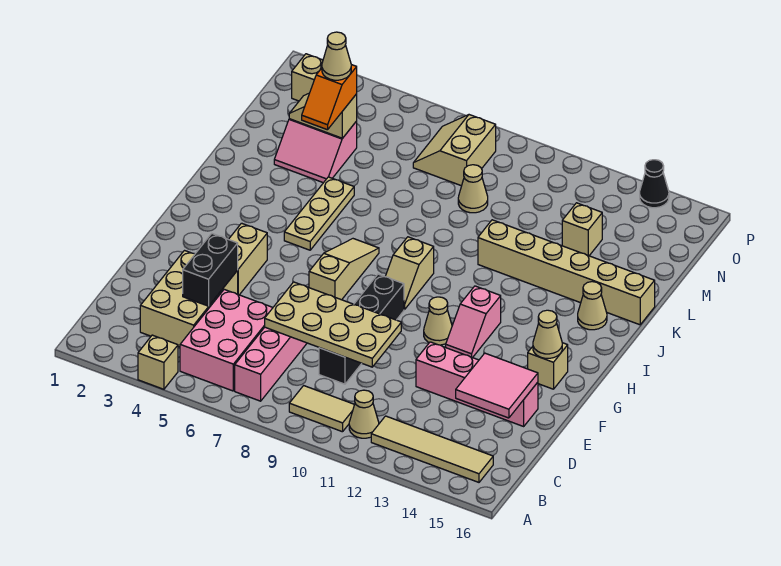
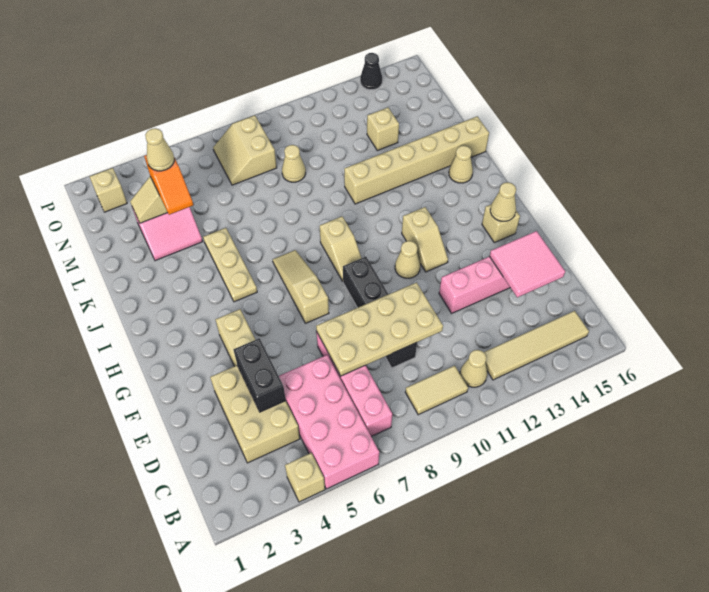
pink brick B5:D6 level 1 -> pink brick A5:D6 level 1
pink slope G12:H12 level 1 top H -> tan slope G12:H12 level 1 top H

